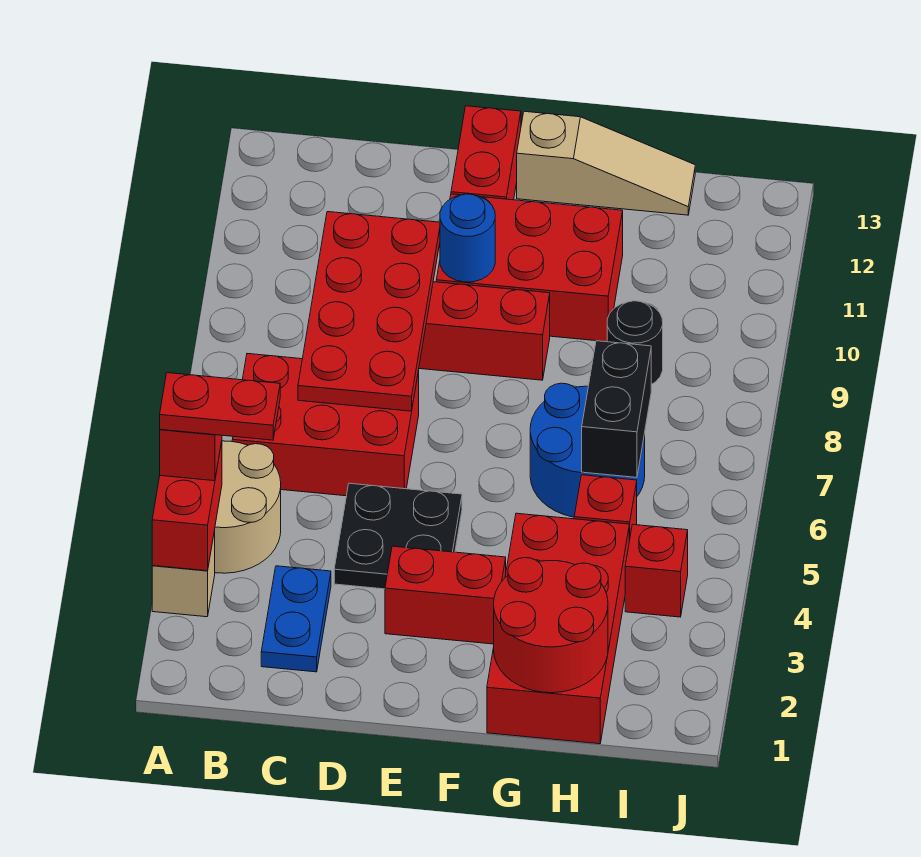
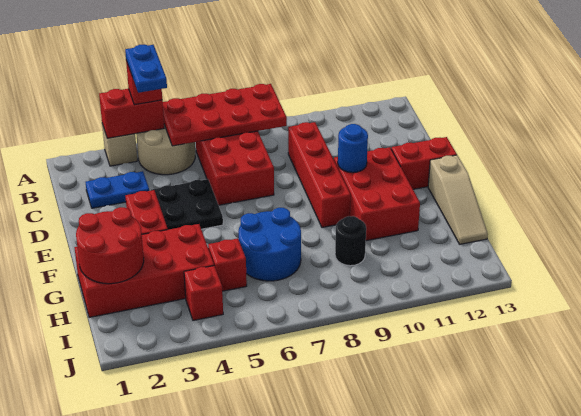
red plate A4:B4 level 4 -> blue plate A4:B4 level 4
red plate C7:D10 level 2 -> red plate A5:B8 level 2
black brick H6:H7 level 2 -> none

